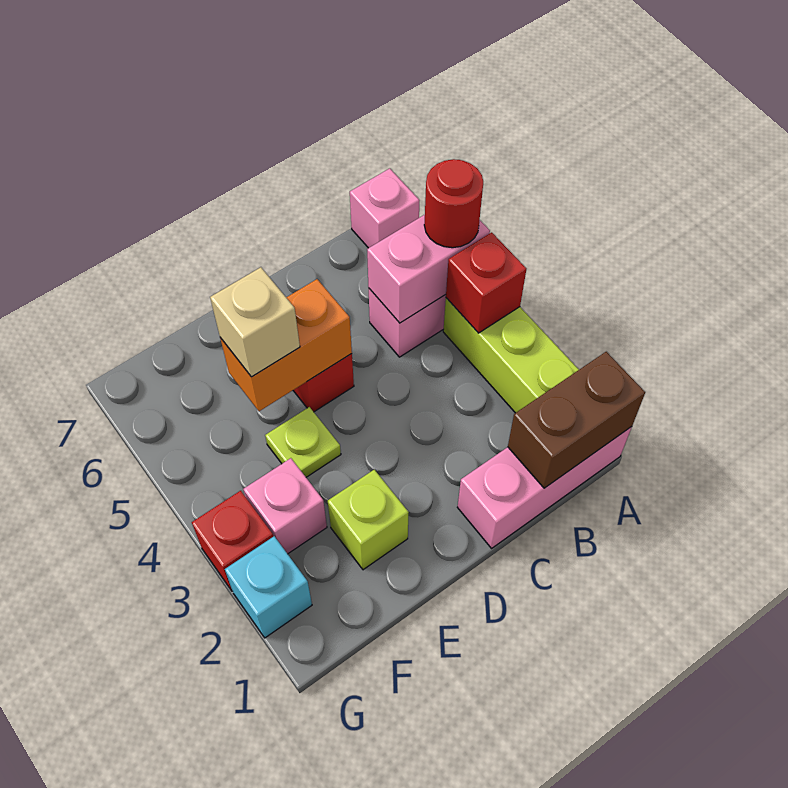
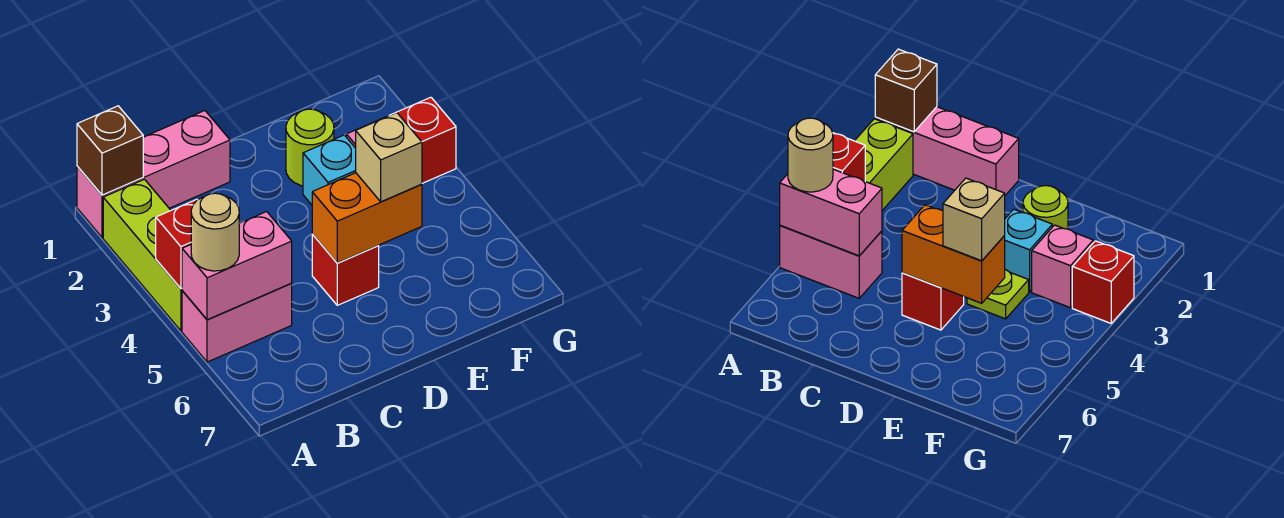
brown brick A1:B1 level 2 -> brown brick A1 level 2
red round brick A5 level 3 -> tan round brick A5 level 3
pink brick A7 level 1 -> none
lime brick E2 level 1 -> lime round brick E2 level 1
cyan brick G2 level 1 -> cyan brick E3 level 1

